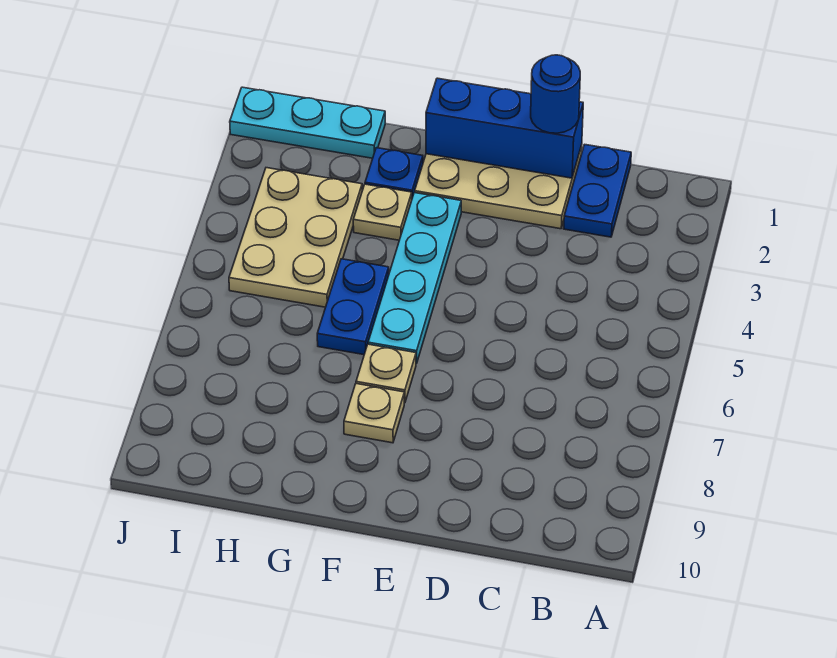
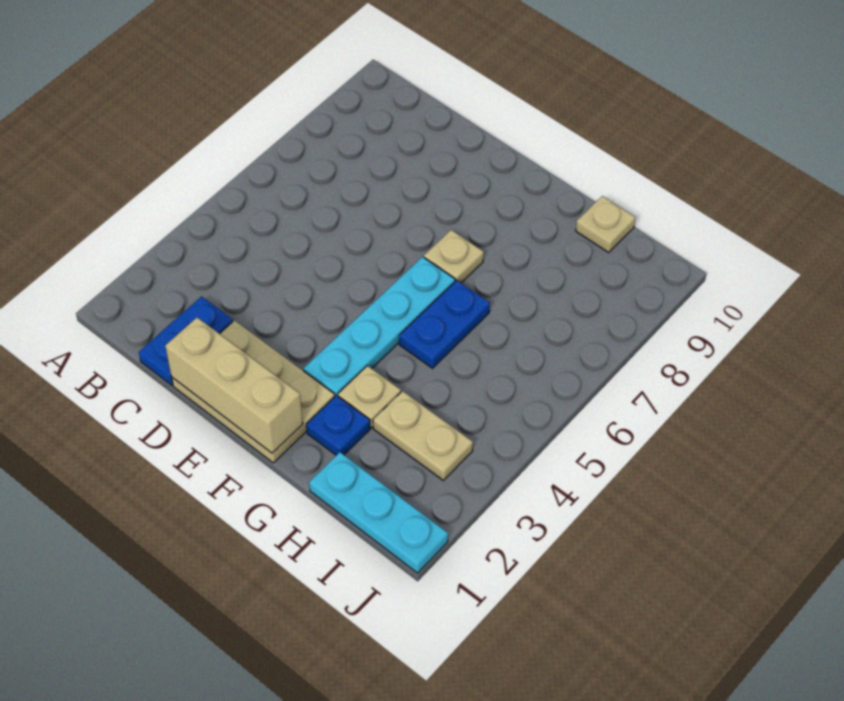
blue brick D1:F1 level 2 -> tan brick D1:F1 level 2
blue round brick D1 level 3 -> none
tan plate F8 level 1 -> tan plate H10 level 1
tan plate H3:I5 level 1 -> tan plate H3:I3 level 1

